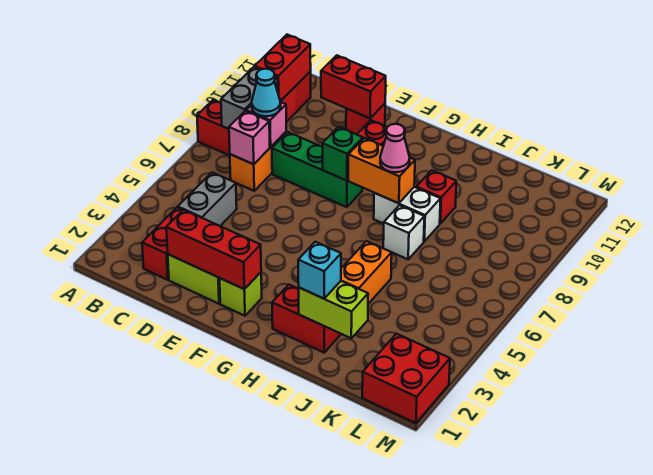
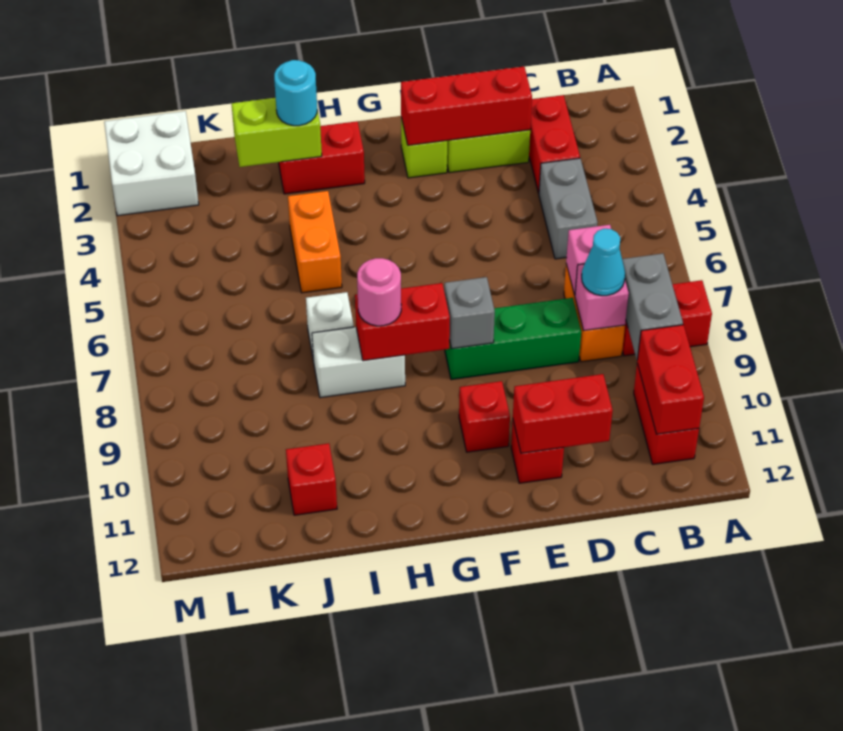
green brick F8 level 2 -> grey brick F8 level 2
orange brick G8:H8 level 2 -> red brick G8:H8 level 2
pink cone H8 level 3 -> pink round brick H8 level 3
cyan brick I2 level 3 -> cyan round brick I2 level 3
red brick I9 level 1 -> red brick J11 level 1
red brick L1:M2 level 1 -> white brick L1:M2 level 1

